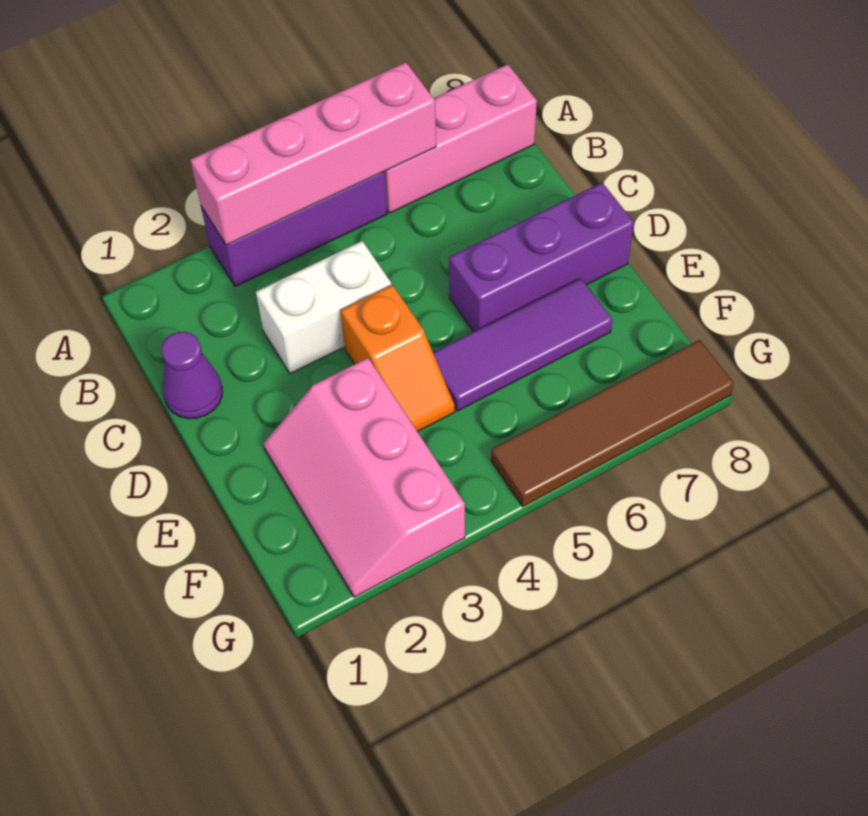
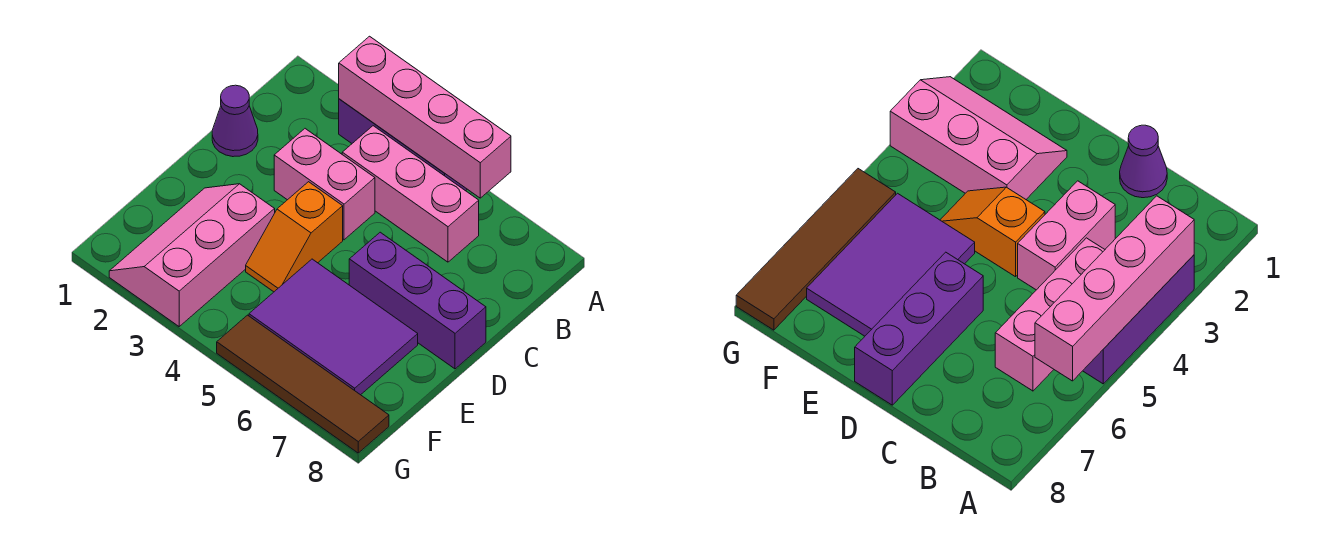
pink brick A6:A8 level 1 -> pink brick B4:B6 level 1
white brick C3:C4 level 1 -> pink brick C3:C4 level 1
purple tile E5:E7 level 1 -> purple tile E5:F7 level 1

